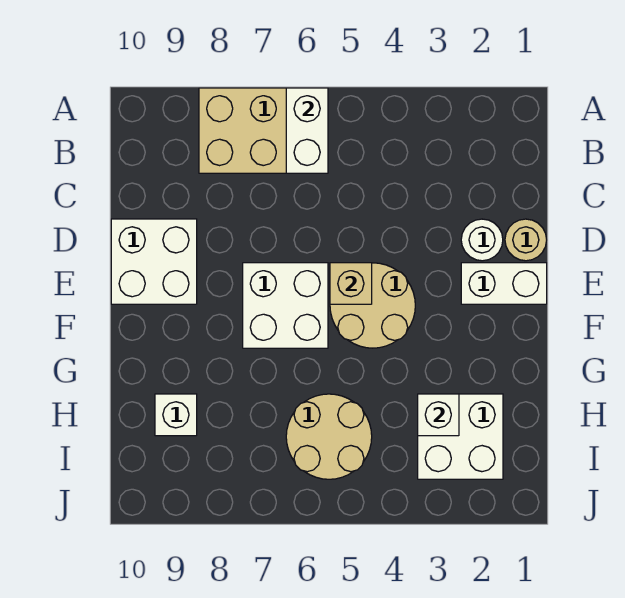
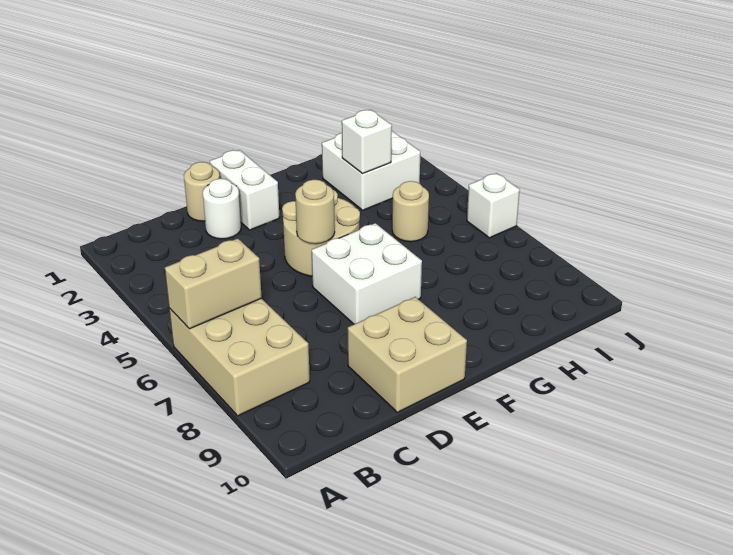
white brick A6:B6 level 2 -> tan brick A6:B6 level 2
white brick D9:E10 level 1 -> tan brick D9:E10 level 1
tan brick E5 level 2 -> tan round brick E5 level 2
tan round brick H5:I6 level 1 -> tan round brick H5 level 1
white brick H9 level 1 -> white brick J6 level 1

